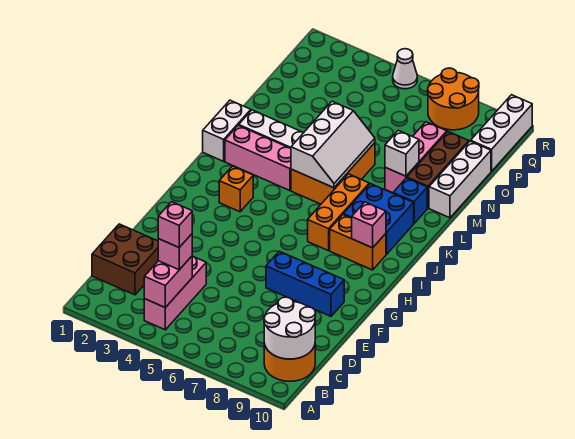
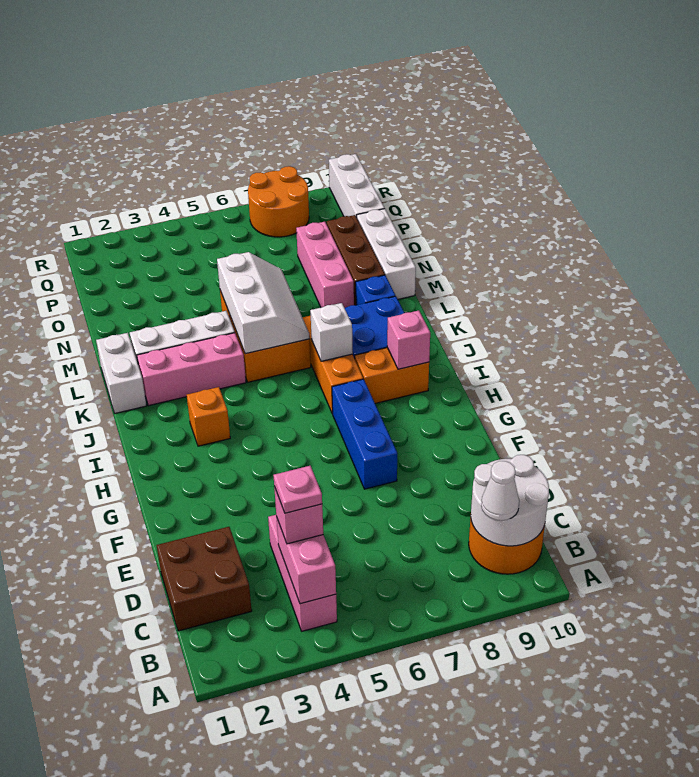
pink brick C4 level 4 -> pink plate C4 level 4
blue brick F7:F9 level 1 -> blue brick F7:H7 level 1
white brick M8 level 2 -> white brick J7 level 2
white cone R5 level 1 -> white cone B9 level 3

